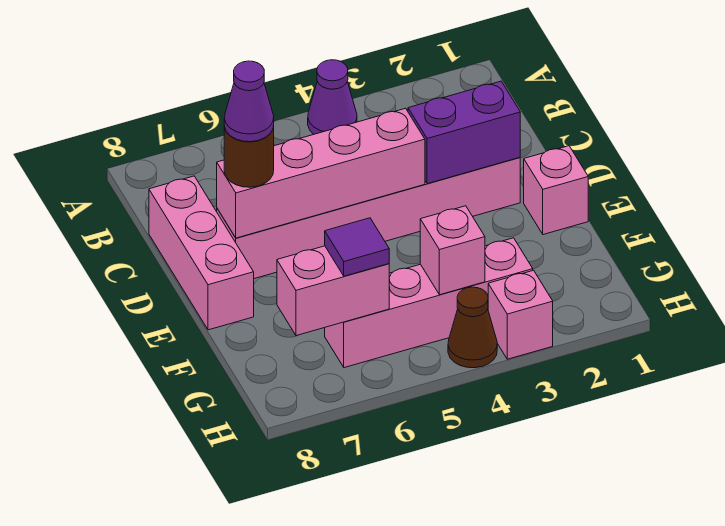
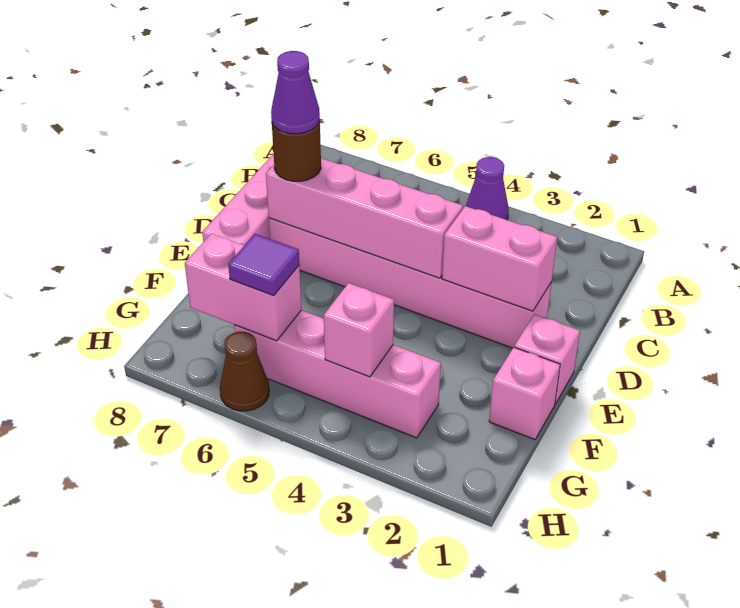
purple brick D2:D3 level 2 -> pink brick D2:D3 level 2
pink brick H3 level 1 -> pink brick F1 level 1
brown cone H4 level 1 -> brown cone H6 level 1

